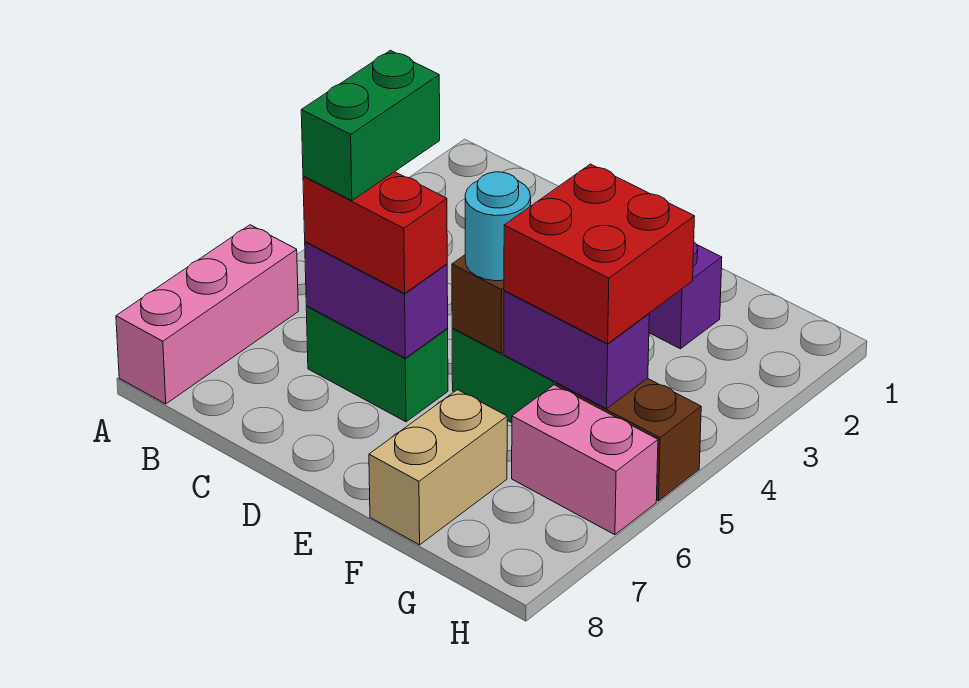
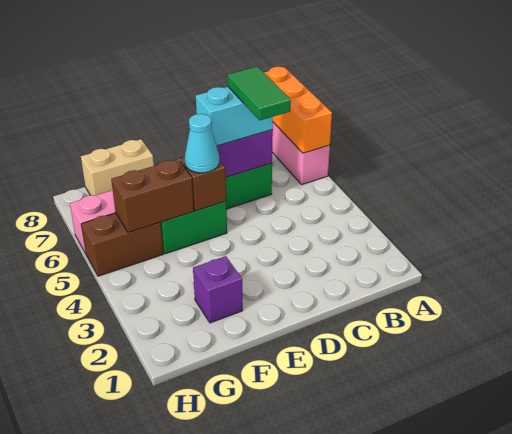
none -> orange brick A6:A8 level 2
green brick C5:C6 level 4 -> green tile C5:C6 level 4
red brick C6:D6 level 3 -> cyan brick C6:D6 level 3
cyan round brick E5 level 3 -> cyan cone E5 level 3
red brick F4:G5 level 3 -> none
purple brick F5:G5 level 2 -> brown brick F5:G5 level 2
tan brick F7:F8 level 1 -> tan brick F8:G8 level 1

